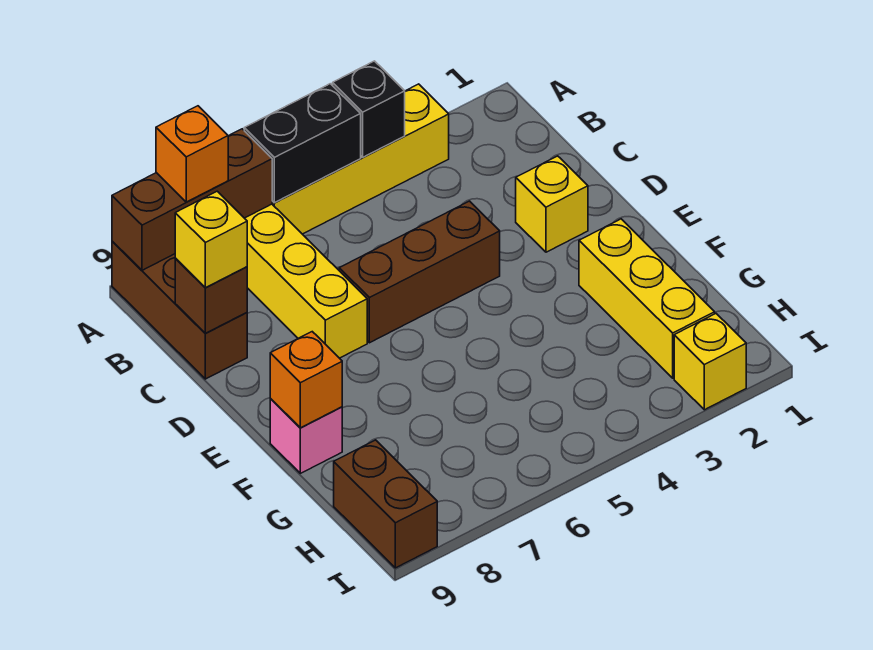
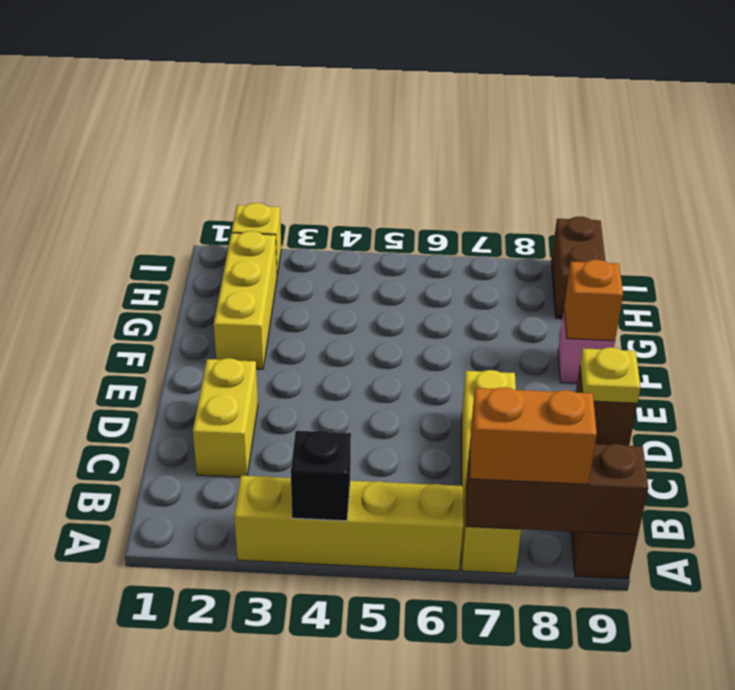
black brick A5:A6 level 2 -> none
orange brick A8 level 3 -> orange brick A7:A8 level 3
yellow brick C9 level 3 -> yellow plate C9 level 3
yellow brick D2 level 1 -> yellow brick C2:D2 level 1
brown brick D4:D6 level 1 -> none

